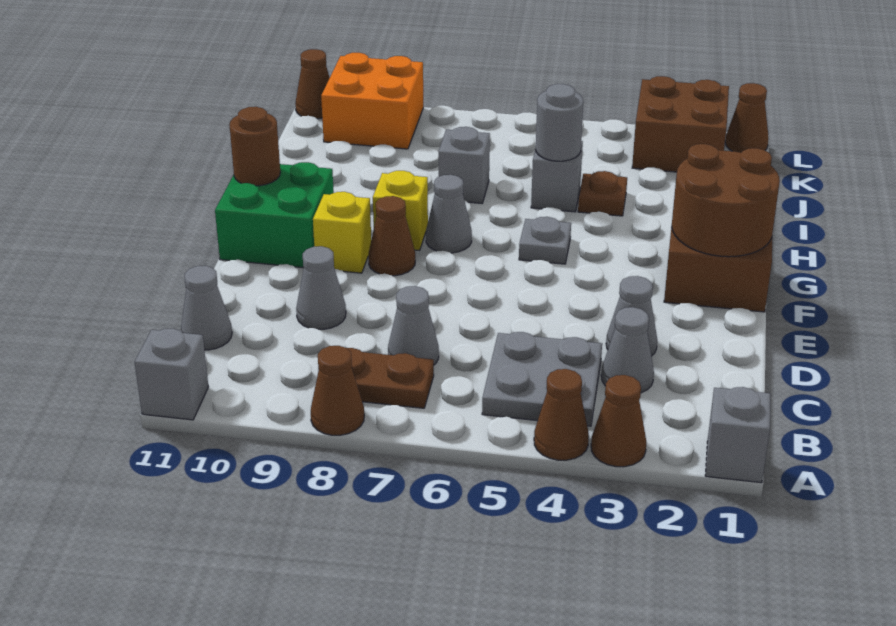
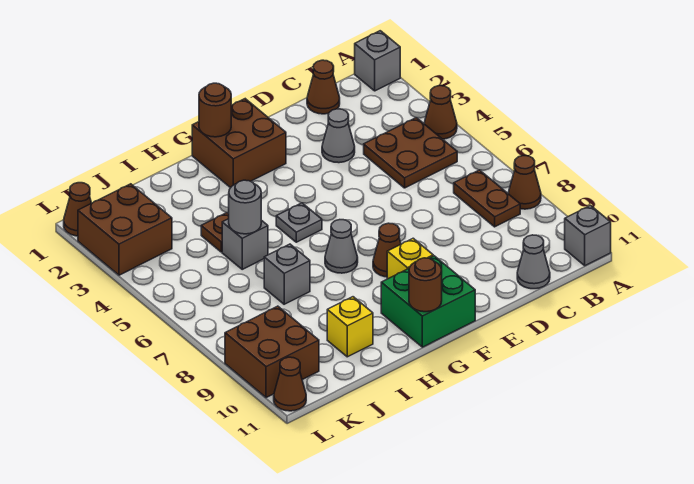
brown cone A3 level 1 -> brown cone C1 level 1
grey plate B4:C5 level 1 -> brown plate B4:C5 level 1
grey cone C3 level 1 -> none
grey cone C7 level 1 -> none
grey cone D9 level 1 -> none
brown round brick F1:G2 level 2 -> brown round brick G1 level 2
yellow brick G8 level 1 -> yellow brick I10 level 1
orange brick K9:L10 level 1 -> brown brick K9:L10 level 1

